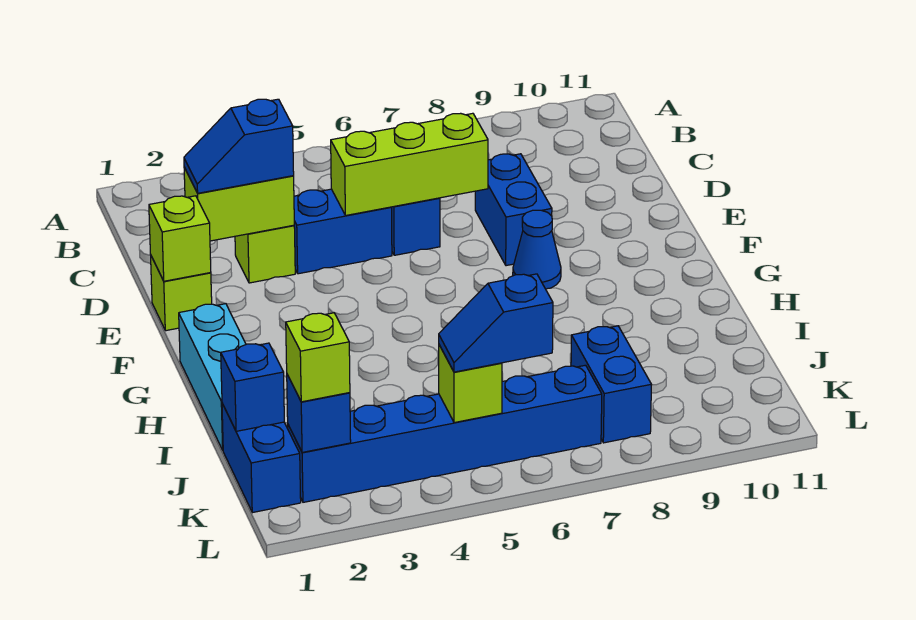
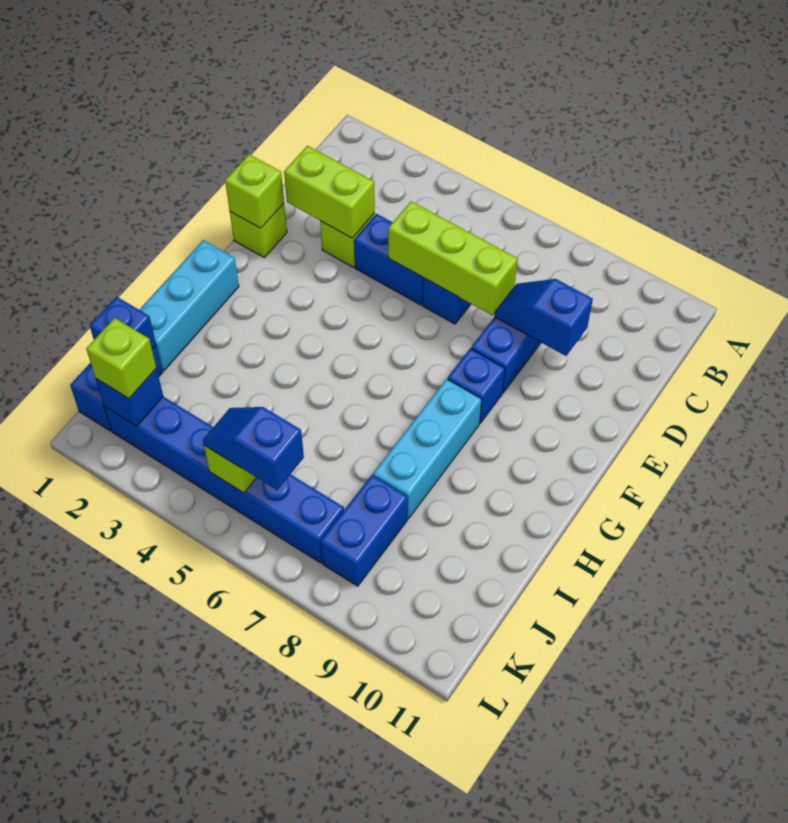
blue slope D2:D3 level 3 top 3 -> blue slope D8:D9 level 2 top 9
blue cone F8 level 1 -> blue brick F8 level 1
none -> cyan brick G8:I8 level 1

